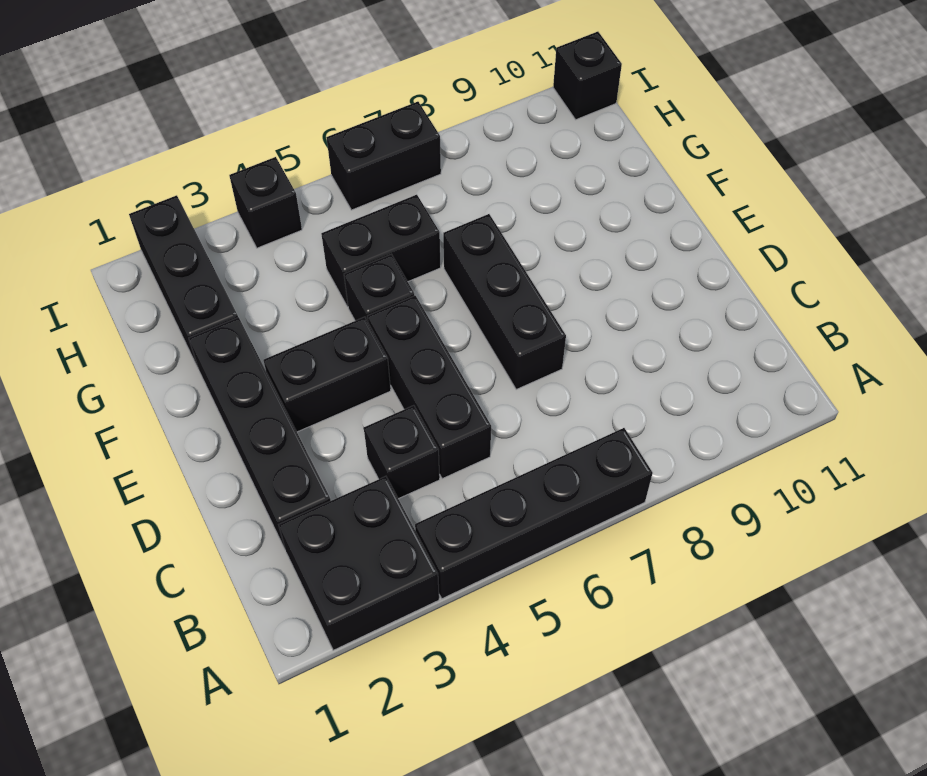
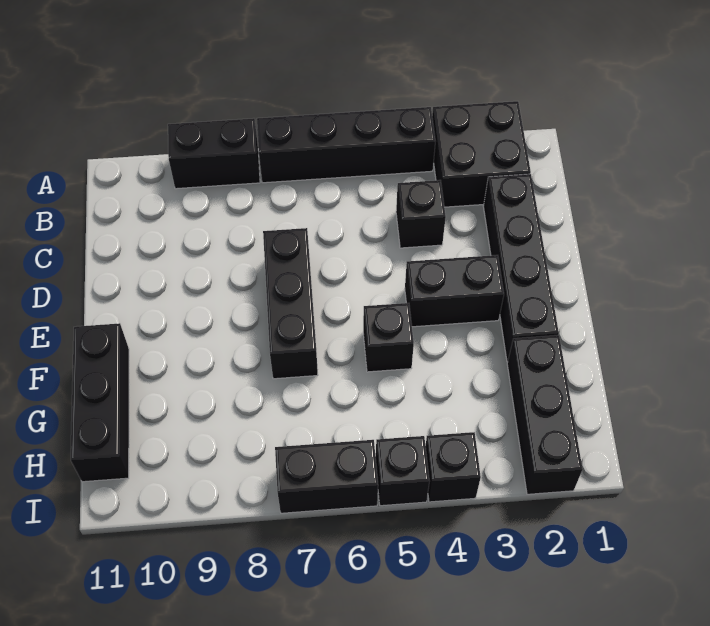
black brick C5:E5 level 1 -> black brick F11:H11 level 1
black brick G5:G6 level 1 -> black brick A8:A9 level 1
black brick I11 level 1 -> black brick I5 level 1

